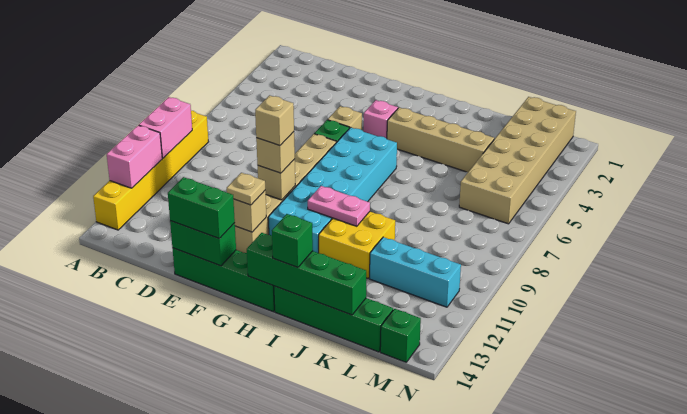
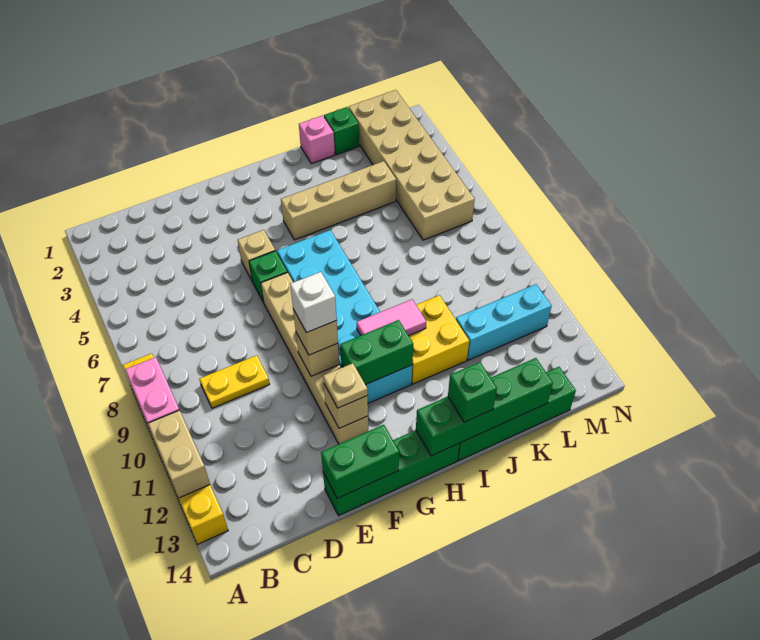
pink brick A11:A12 level 2 -> tan brick A11:A12 level 2
none -> yellow plate C9:D9 level 1
green brick E14:F14 level 3 -> green brick G11:H11 level 2
tan brick F10 level 4 -> white brick F10 level 4
pink brick G4 level 1 -> pink brick J1 level 1
pink plate H10:I10 level 2 -> pink tile H10:I10 level 2
green brick M14 level 1 -> green brick K1 level 1

